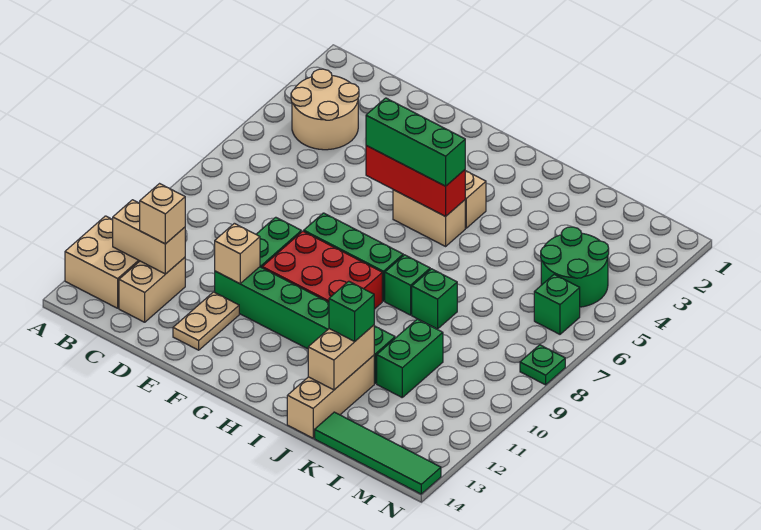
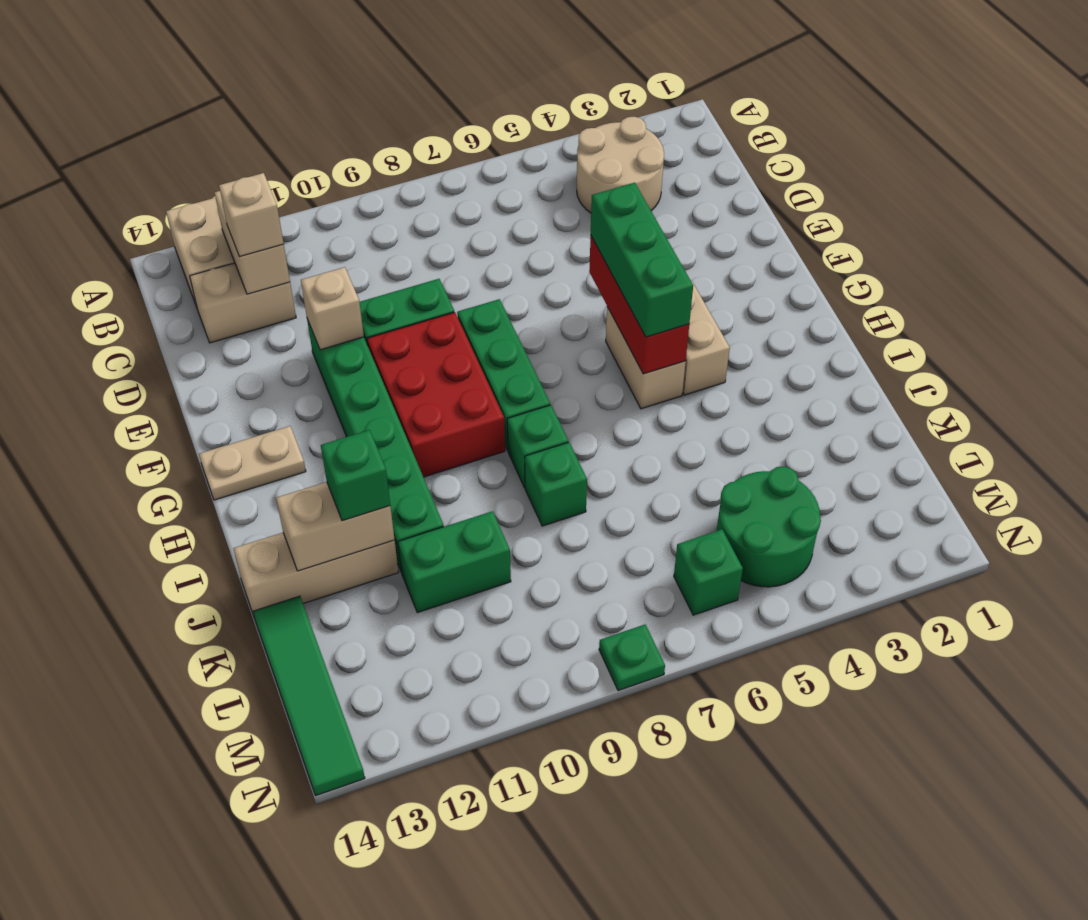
tan plate E12:E13 level 1 -> tan plate G13:G14 level 1

